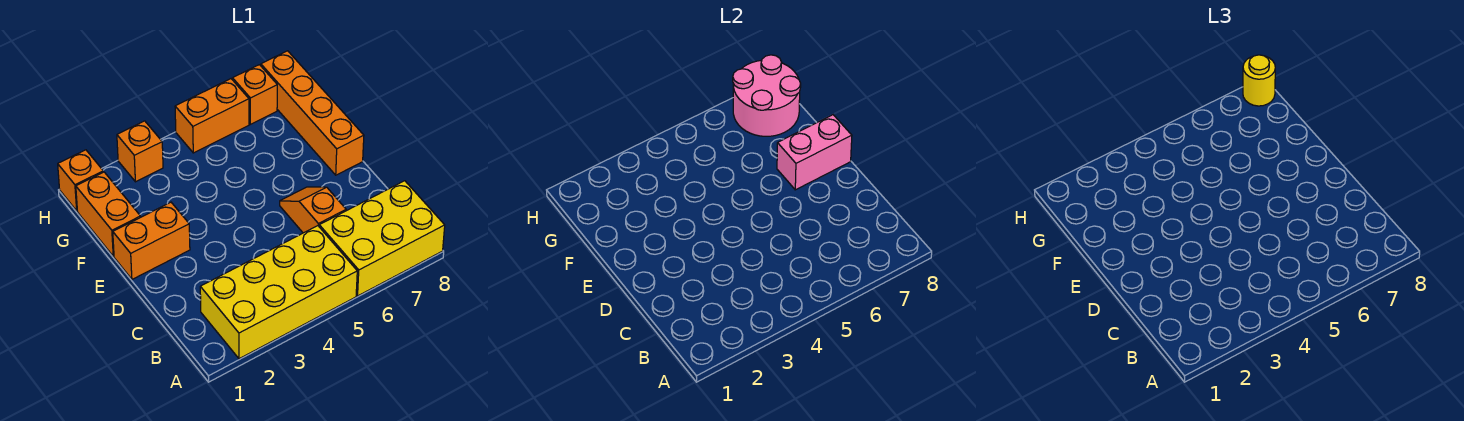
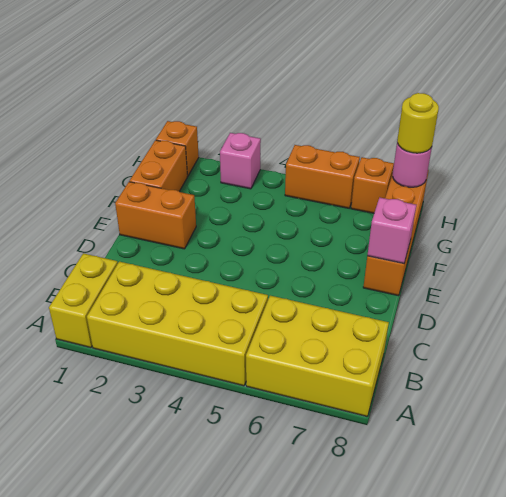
none -> yellow brick A1:B1 level 1
orange slope C6:D6 level 1 top C -> none
pink brick E7:E8 level 2 -> pink brick E8 level 2
pink round brick G7:H8 level 2 -> pink round brick H8 level 2
orange brick H3 level 1 -> pink brick H3 level 1

